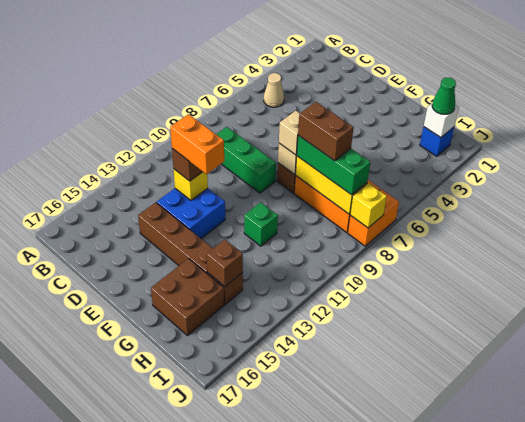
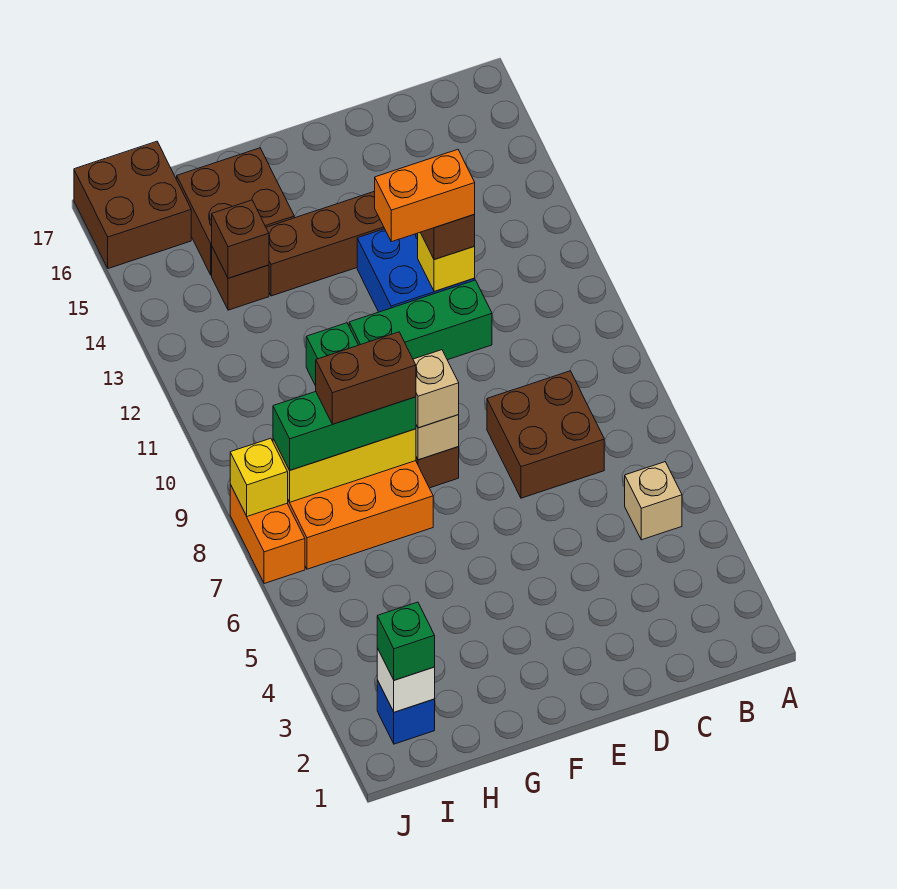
tan cone B5 level 1 -> tan brick B5 level 1
none -> brown brick C7:D8 level 1
green brick C9:E9 level 1 -> green brick D11:F11 level 1
green cone I2 level 3 -> green brick I2 level 3
none -> brown brick I16:J17 level 1

